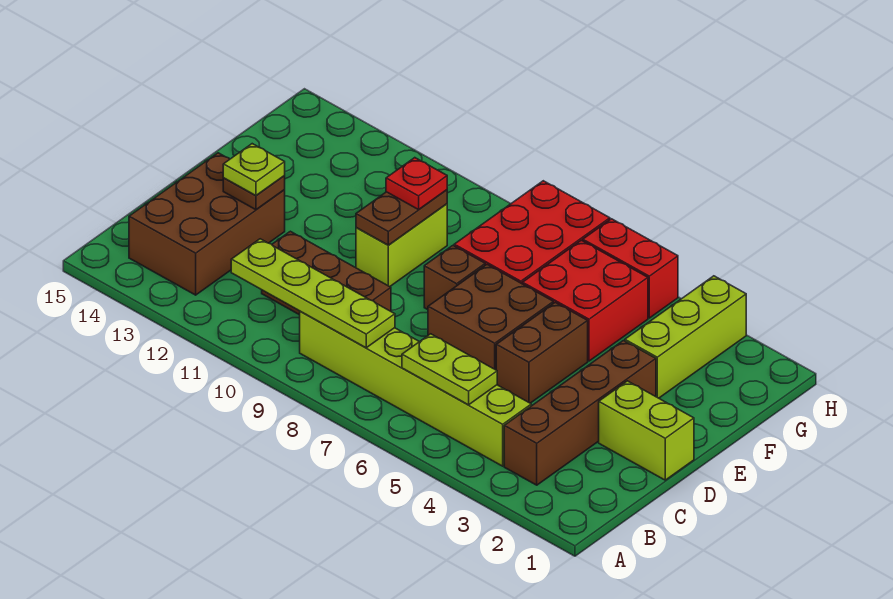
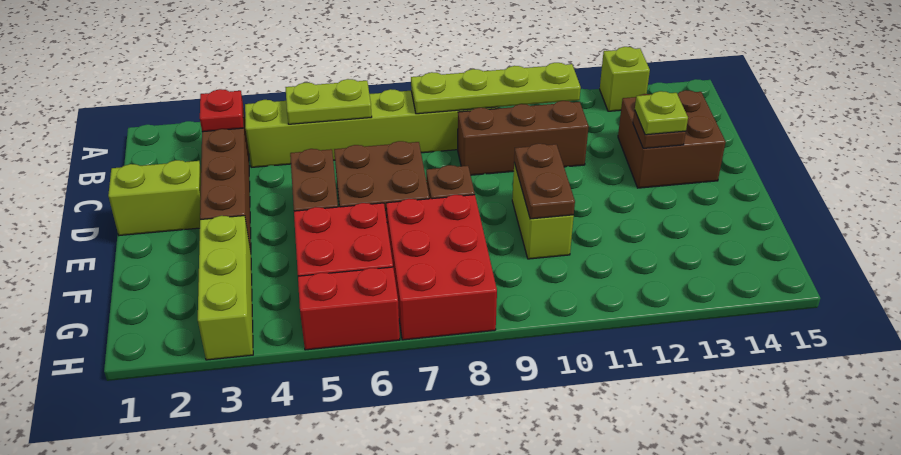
none -> lime brick A13 level 1
brown brick B13:D14 level 1 -> brown brick C13:D14 level 1
red plate F10 level 3 -> red plate B3 level 2

